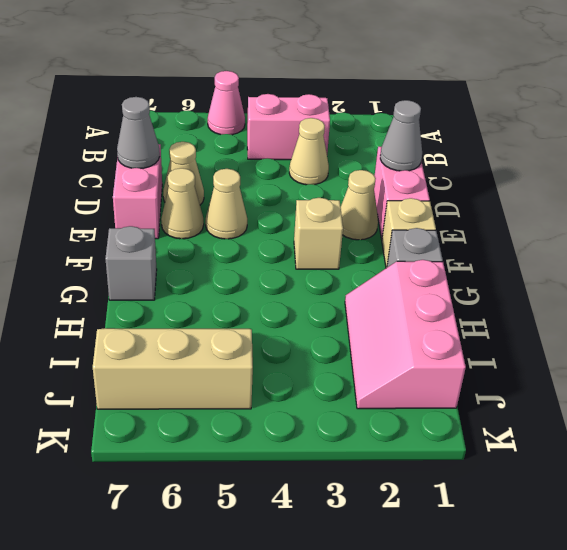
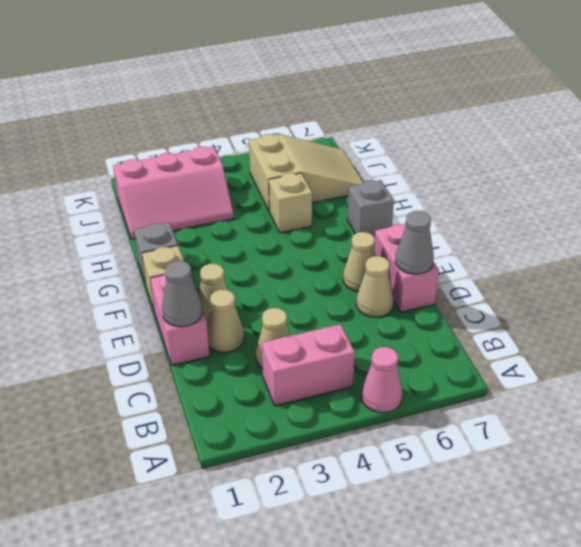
tan cone E5 level 1 -> tan cone D2 level 1
tan brick F3 level 1 -> tan brick H5 level 1
pink slope H1:J2 level 1 top 1 -> pink slope I1:J3 level 1 top J
tan slope I5:J7 level 1 top J -> tan slope I5:J7 level 1 top 5

